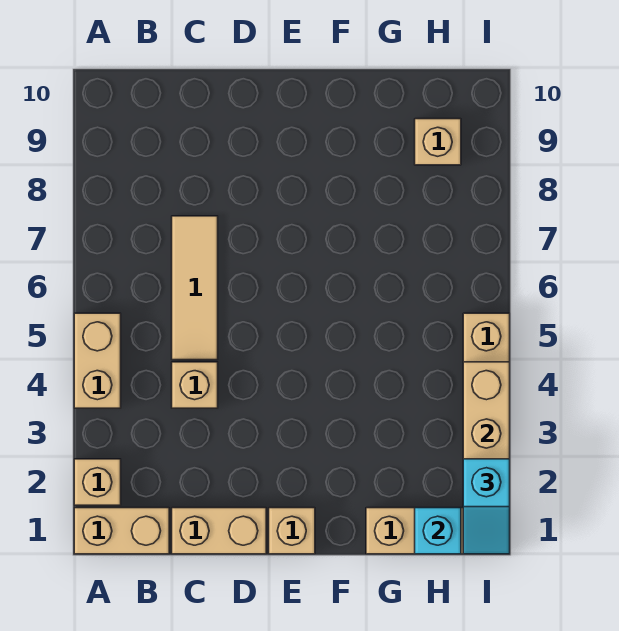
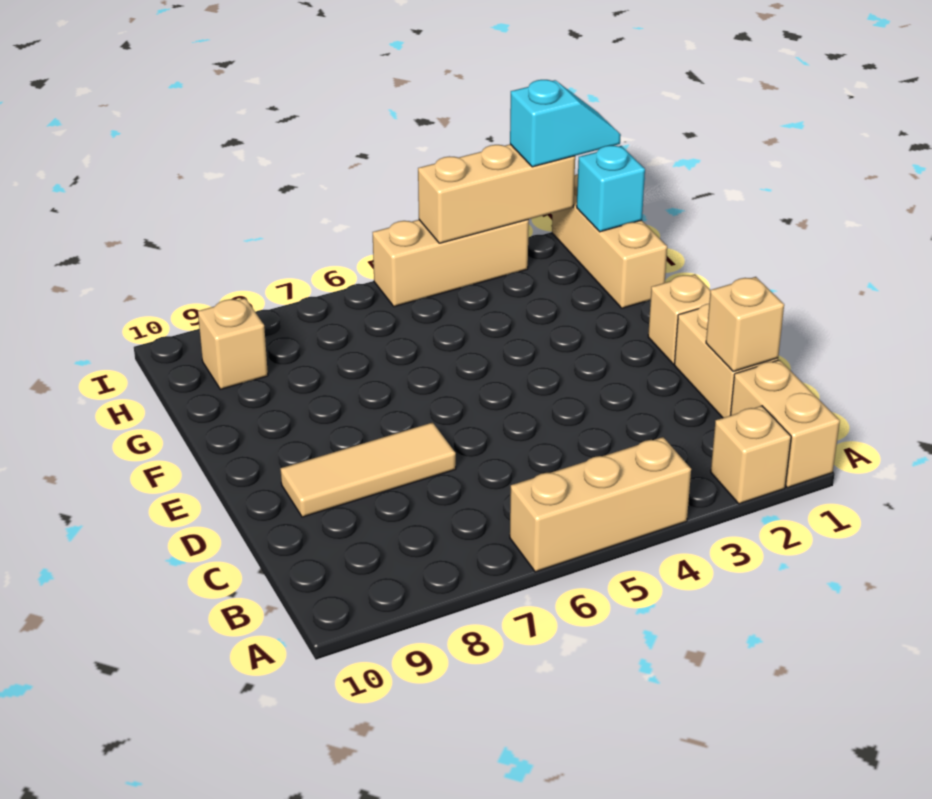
tan brick A4:A5 level 1 -> tan brick A4:A6 level 1
tan brick C4 level 1 -> tan brick C1 level 2
tan tile C5:C7 level 1 -> tan tile D7:D9 level 1

